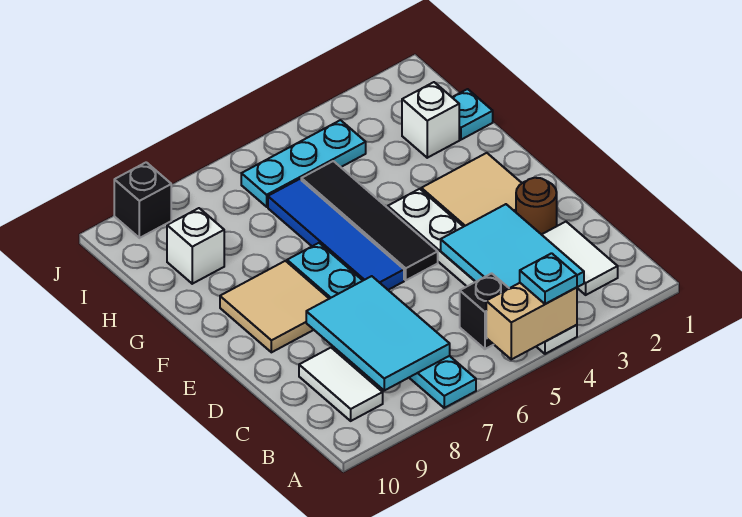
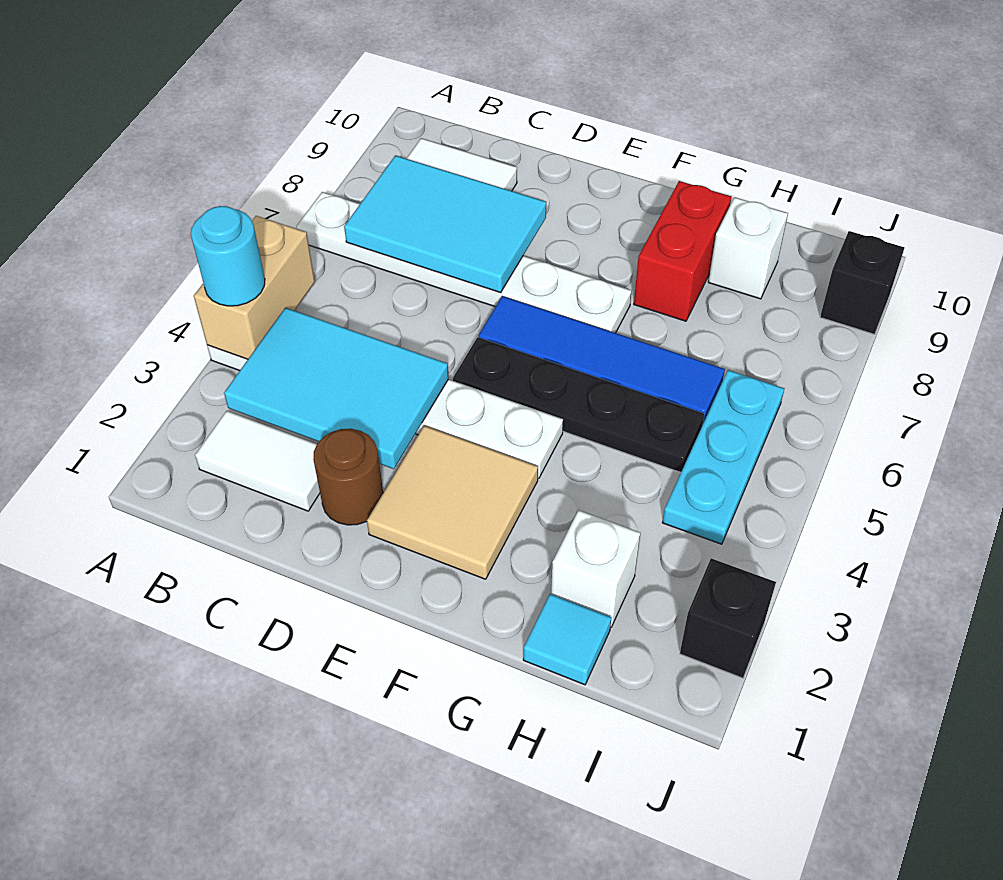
cyan plate A4 level 3 -> cyan round brick A4 level 3
cyan plate A7:F7 level 1 -> white plate A7:F7 level 1
black brick B5 level 1 -> black brick J2 level 1
black tile E5:H5 level 1 -> black plate E5:H5 level 1
tan tile E8:F9 level 1 -> none
none -> red brick G8:G9 level 1
cyan plate H1 level 1 -> cyan tile H1 level 1

